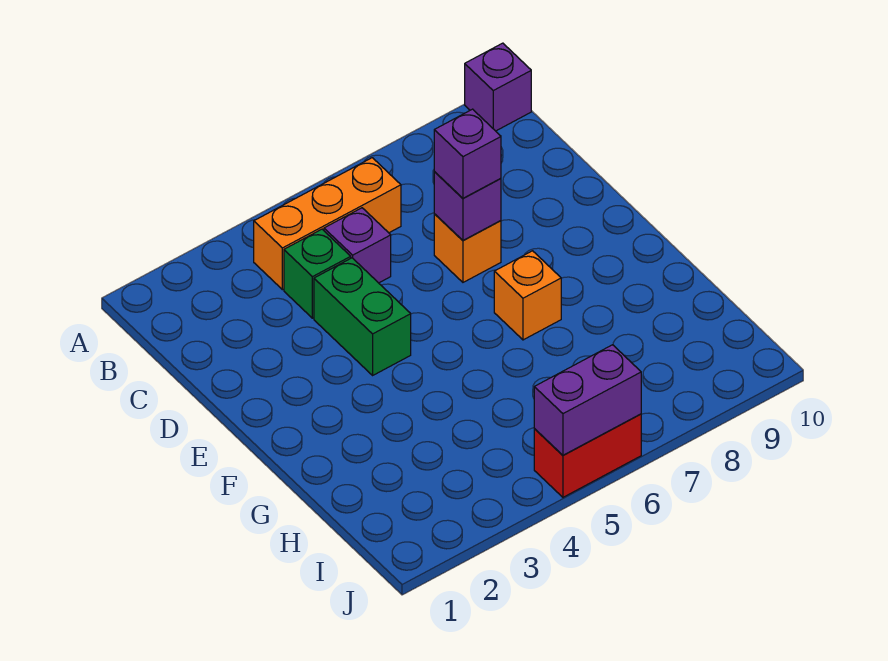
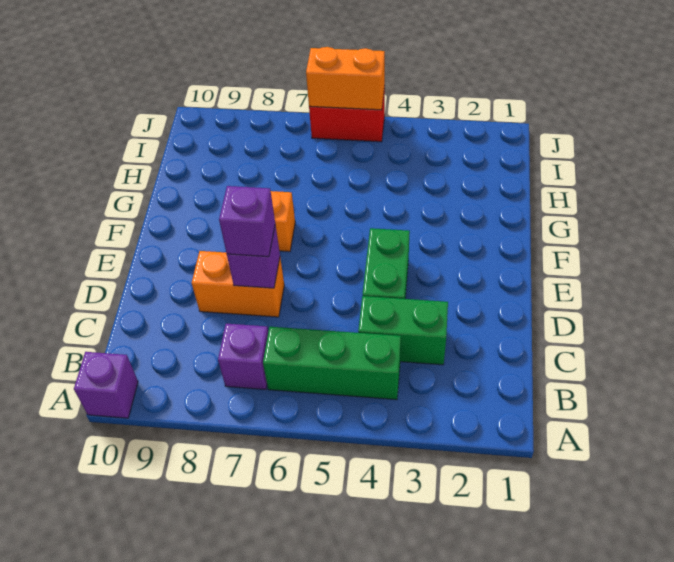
orange brick B4:B6 level 1 -> green brick B4:B6 level 1
green brick C4 level 1 -> green brick C3:C4 level 1
purple brick C5 level 1 -> purple brick B7 level 1
orange brick D7 level 1 -> orange brick D7:D8 level 1
purple brick J5:J6 level 2 -> orange brick J5:J6 level 2

